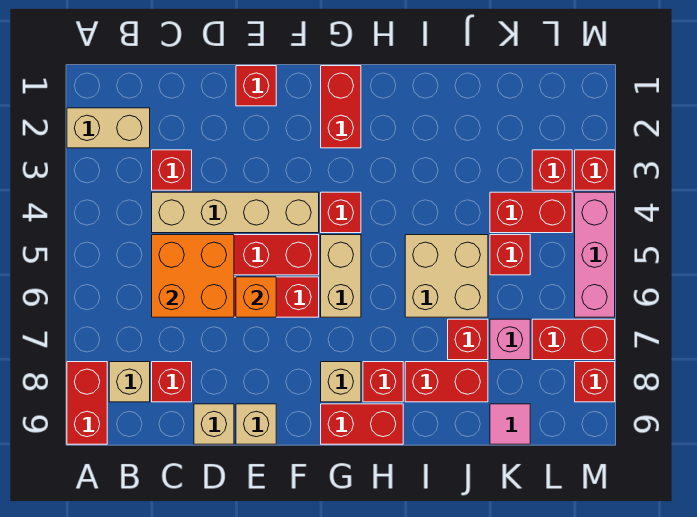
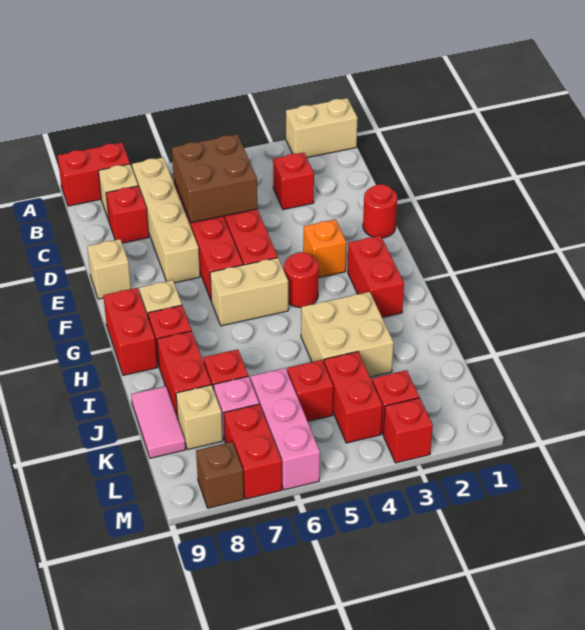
tan brick A2:B2 level 1 -> tan brick A1:A2 level 1
tan brick C4:F4 level 1 -> tan brick B7:E7 level 1
orange brick C5:D6 level 2 -> brown brick C5:D6 level 2
tan brick D9 level 1 -> tan brick K8 level 1
red brick E1 level 1 -> red round brick E1 level 1
orange brick E6 level 2 -> orange brick F3 level 1
red brick G1:G2 level 1 -> red brick G2:H2 level 1
red brick G4 level 1 -> red round brick G4 level 1
tan brick I5:J6 level 1 -> tan brick I3:J4 level 1
pink tile K9 level 1 -> pink tile J9:K9 level 1
pink brick M4:M6 level 1 -> pink brick K6:M6 level 1
red brick M8 level 1 -> brown brick M8 level 1

